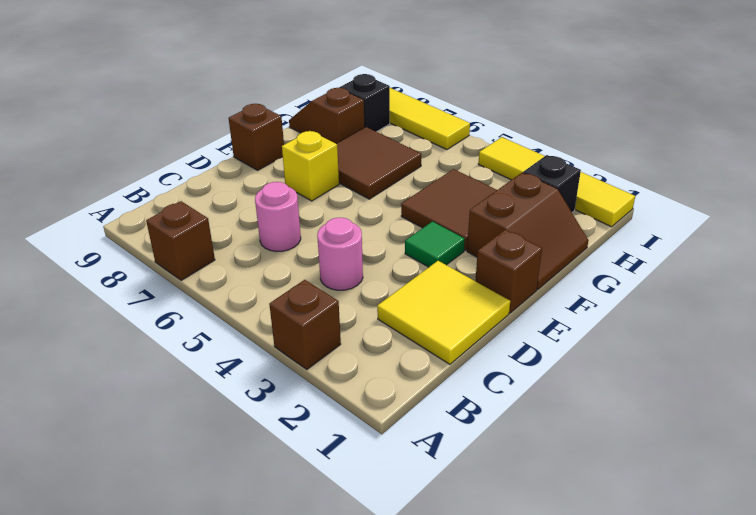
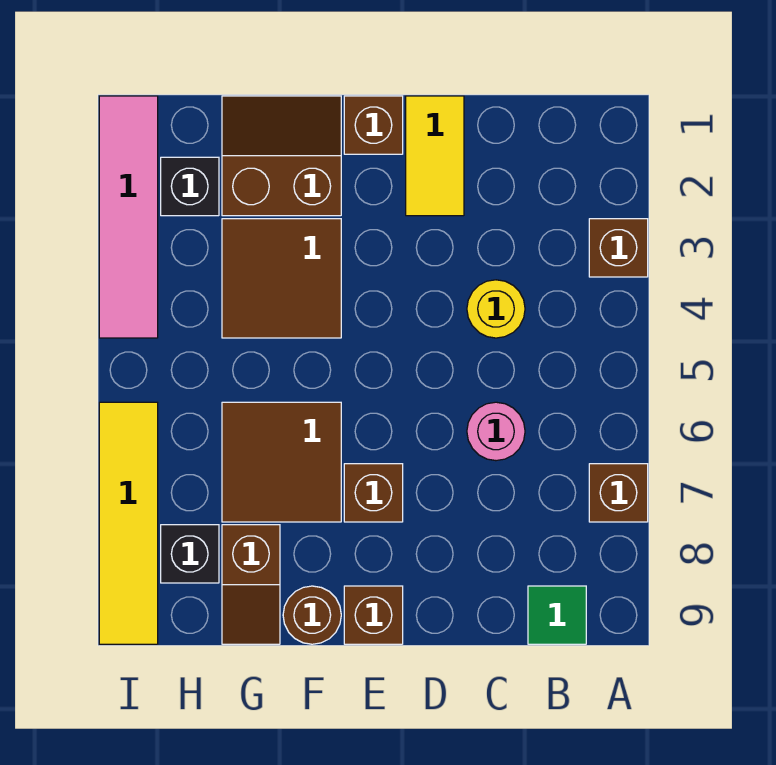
yellow tile C1:D2 level 1 -> yellow tile D1:D2 level 1
pink round brick C4 level 1 -> yellow round brick C4 level 1
green tile E3 level 1 -> green tile B9 level 1
yellow brick E7 level 1 -> brown brick E7 level 1
none -> brown round brick F9 level 1
yellow tile I1:I4 level 1 -> pink tile I1:I4 level 1

